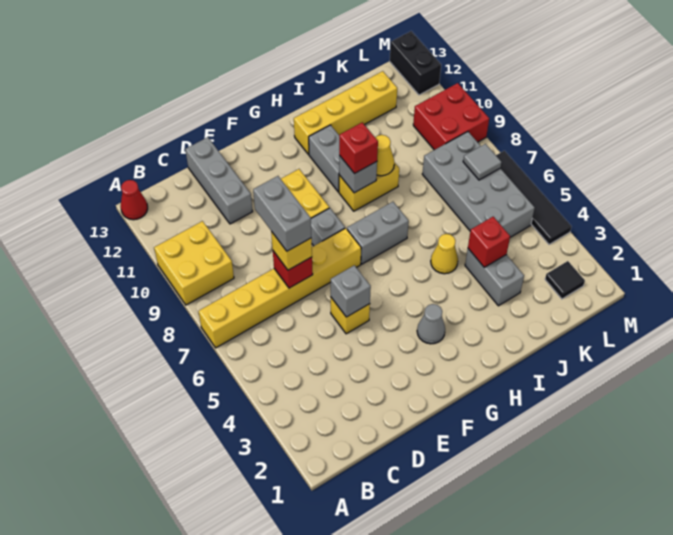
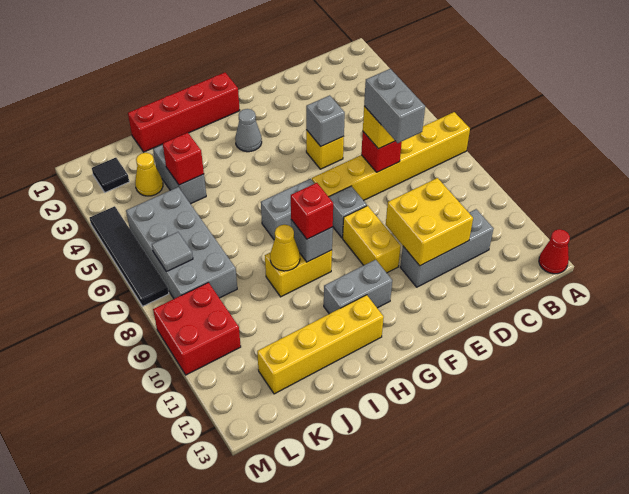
yellow brick A9:B10 level 1 -> yellow brick D10:E11 level 2
grey brick D11:D13 level 1 -> grey brick C11:E11 level 1
none -> red brick G1:J1 level 1
grey brick H10:H11 level 1 -> grey brick G11:H11 level 1
yellow cone I5 level 1 -> yellow cone K3 level 1
black brick M12:M13 level 1 -> none

